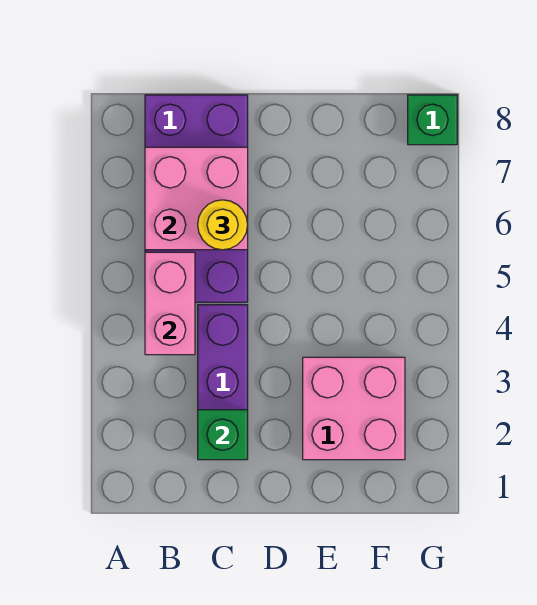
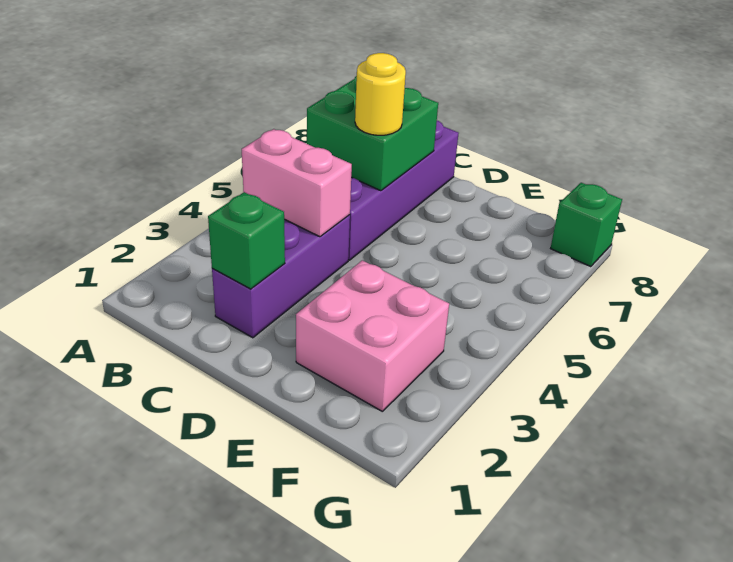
pink brick B4:B5 level 2 -> pink brick B4:C4 level 2
pink brick B6:C7 level 2 -> green brick B6:C7 level 2

